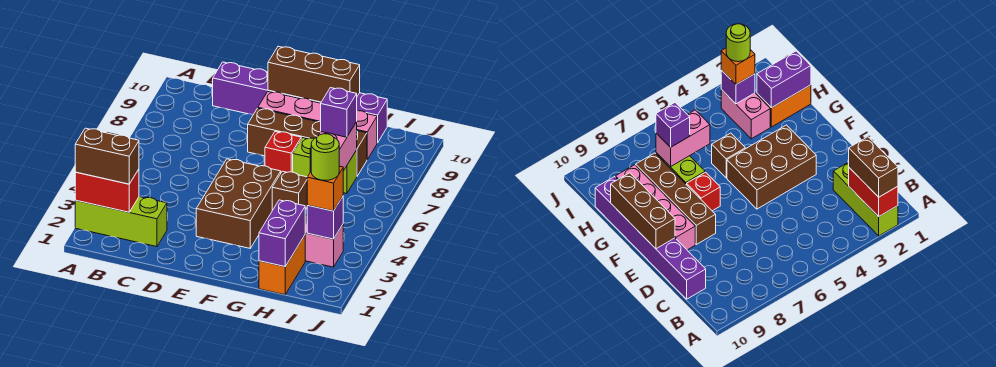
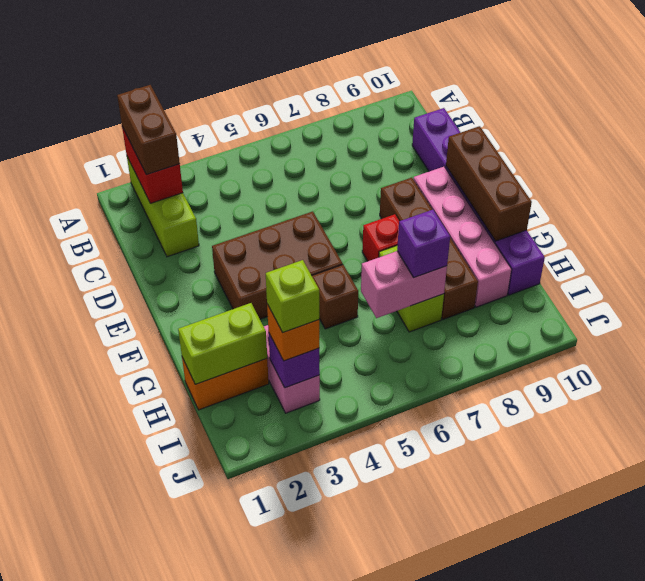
purple brick H1:H2 level 2 -> lime brick H1:H2 level 2
lime round brick I3 level 4 -> lime brick I3 level 4

